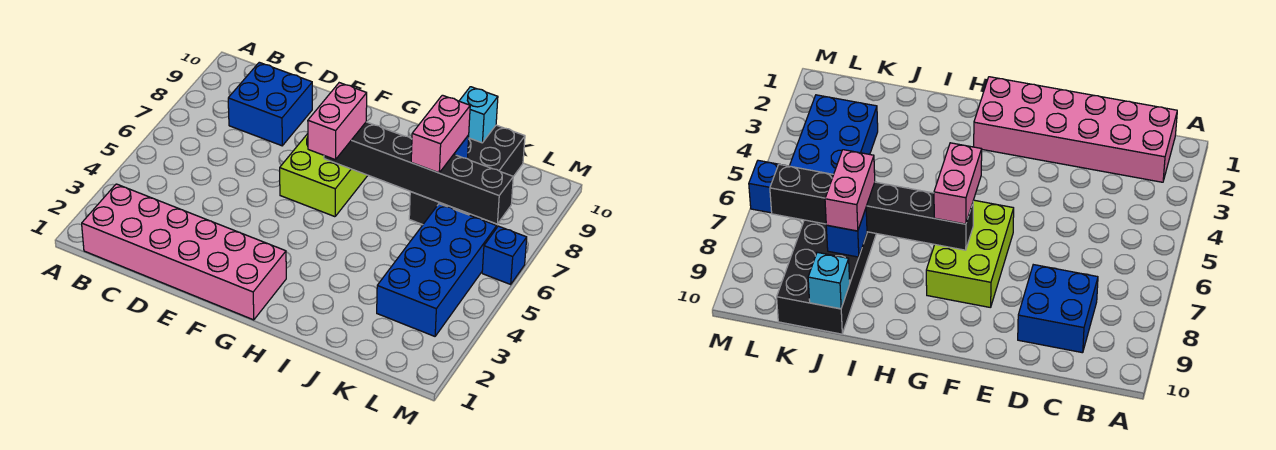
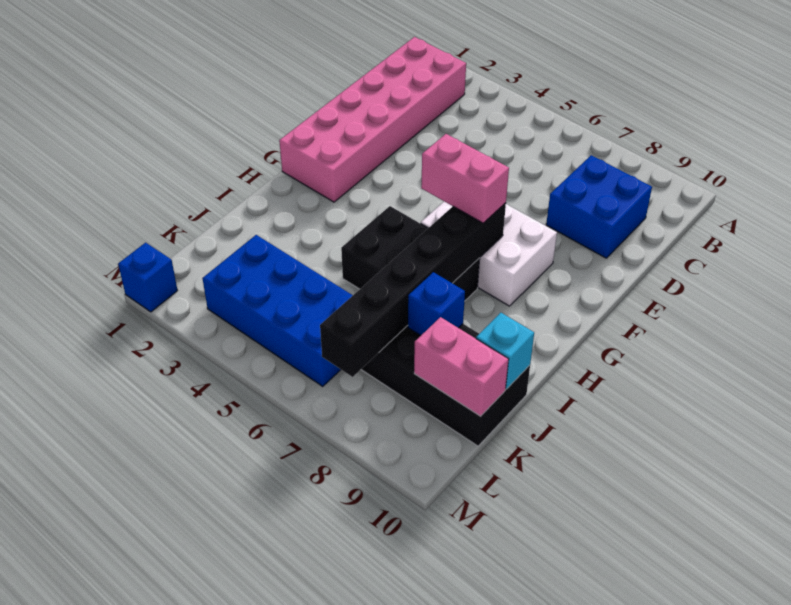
lime brick F6:G8 level 1 -> white brick F6:G8 level 1
none -> black brick H5:I7 level 1
pink brick J7:J8 level 3 -> pink brick K9:K10 level 2
blue brick M6 level 1 -> blue brick M1 level 1

